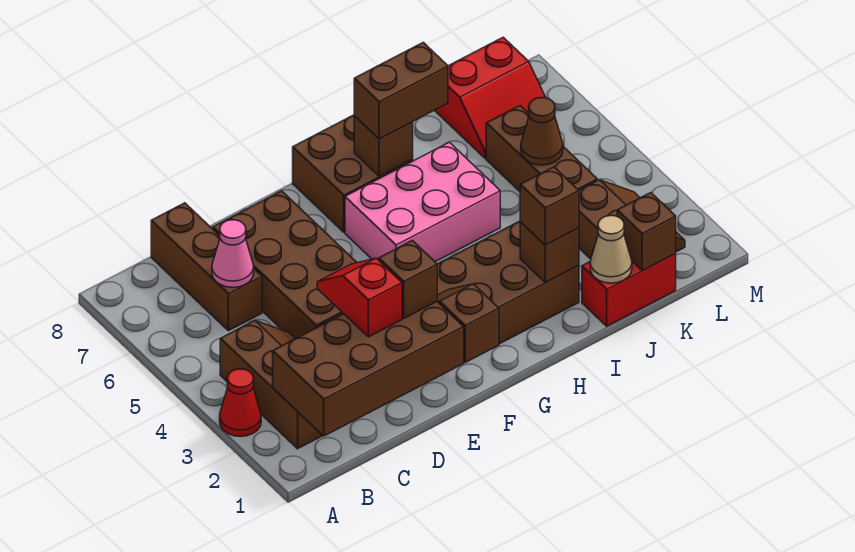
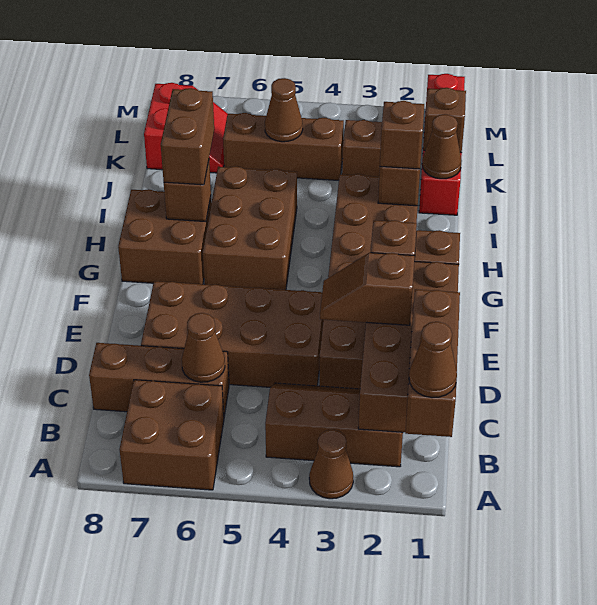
none -> brown brick A1:C1 level 3
none -> brown cone A1 level 4
red cone A3 level 1 -> brown cone A3 level 1
none -> brown brick A6:B7 level 1
pink cone C6 level 2 -> brown cone C6 level 2
red slope D2:D3 level 3 top 2 -> brown slope D2:D3 level 3 top 2
pink brick G5:I6 level 1 -> brown brick G5:I6 level 1
red brick J1:K1 level 1 -> red brick J1:M1 level 1
tan cone J1 level 2 -> brown cone J1 level 2

